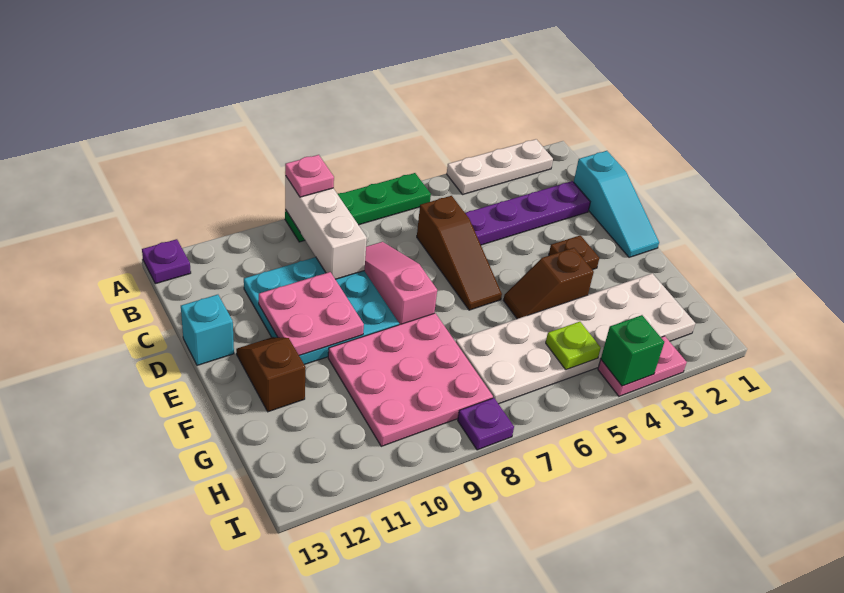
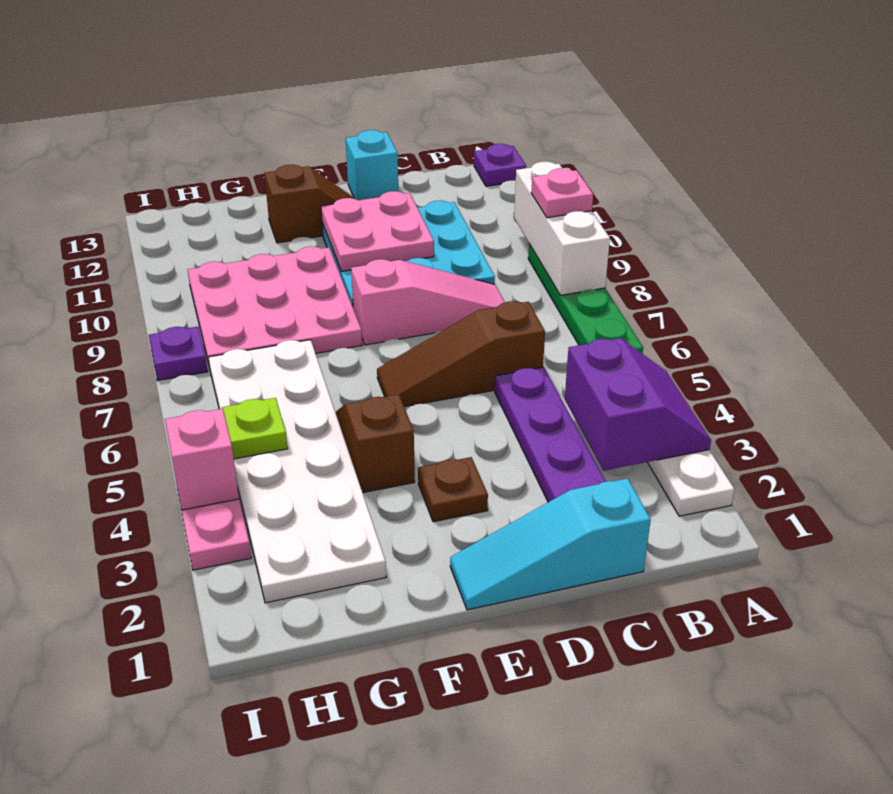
none -> purple slope A3:B4 level 2 top B
white brick A9:C9 level 2 -> white brick A8:A10 level 2
green brick I4 level 2 -> pink brick I4 level 2

